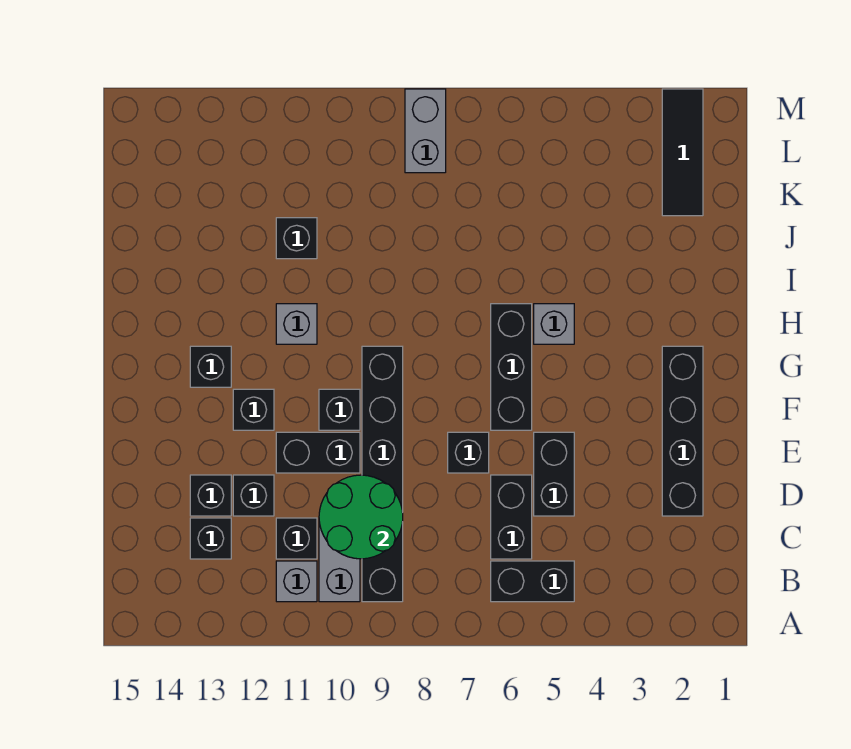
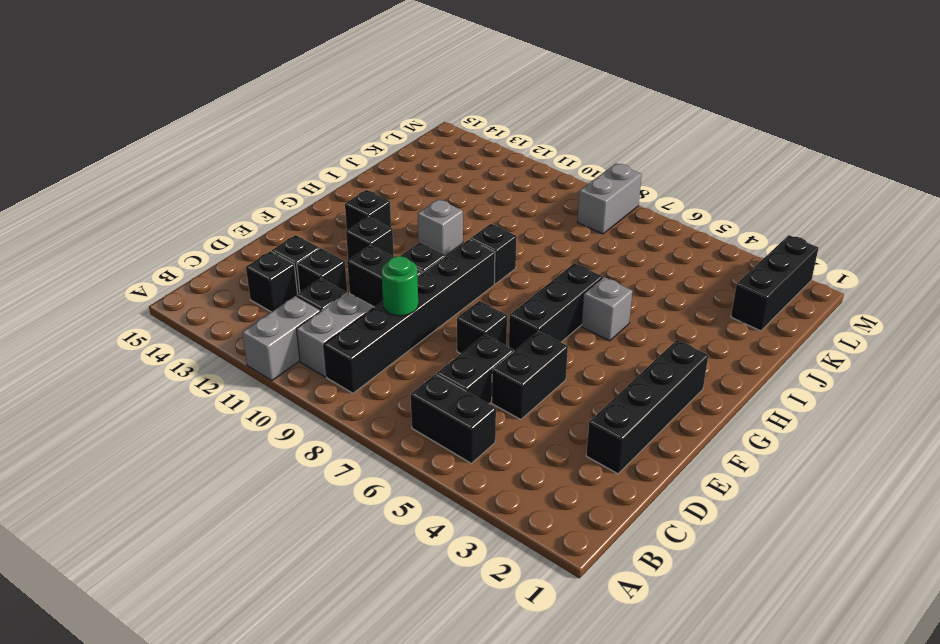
grey brick B11 level 1 -> grey brick A11:B11 level 1
green round brick C9:D10 level 2 -> green round brick D9 level 2
black brick J11 level 1 -> black brick H9 level 1
black tile K2:M2 level 1 -> black brick K2:M2 level 1

